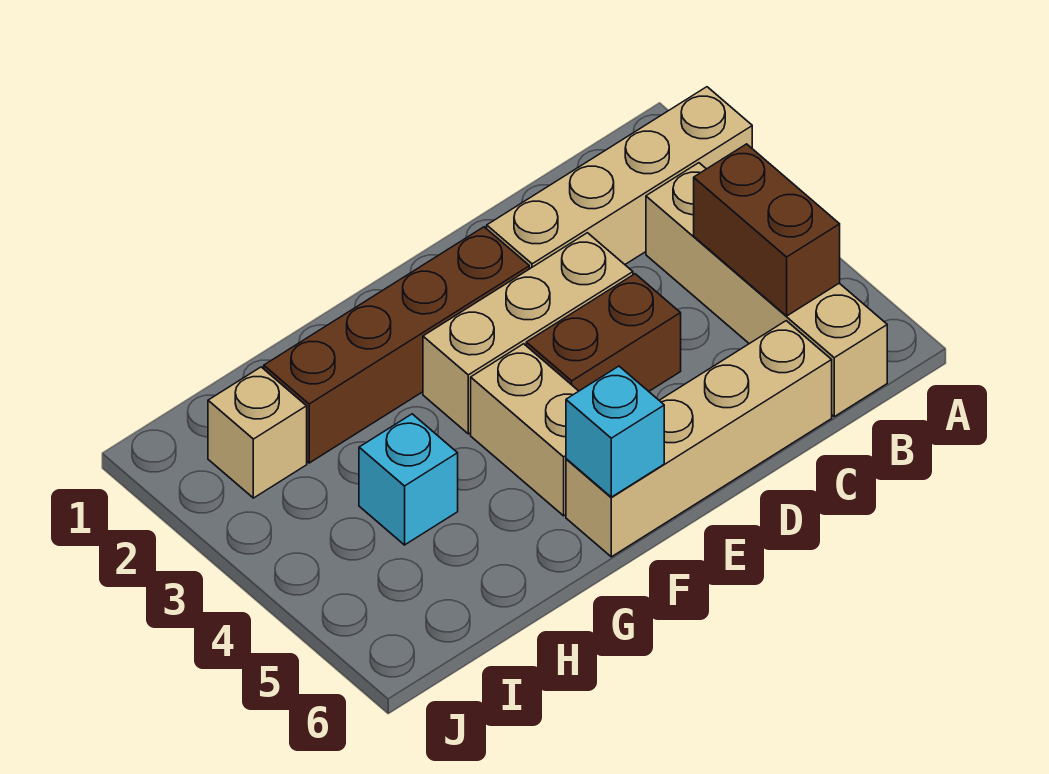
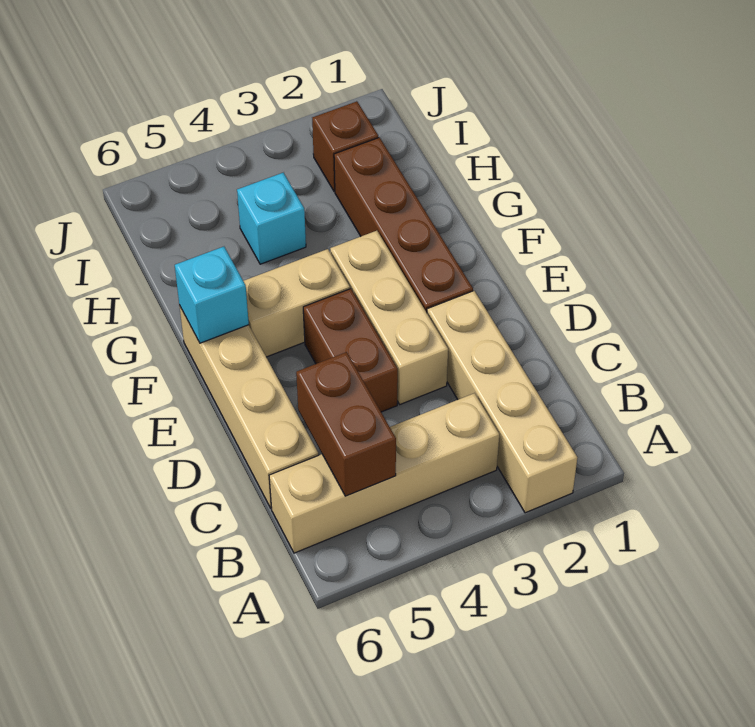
brown brick B4:B5 level 2 -> brown brick B5:C5 level 2
tan brick I2 level 1 -> brown brick I2 level 1

